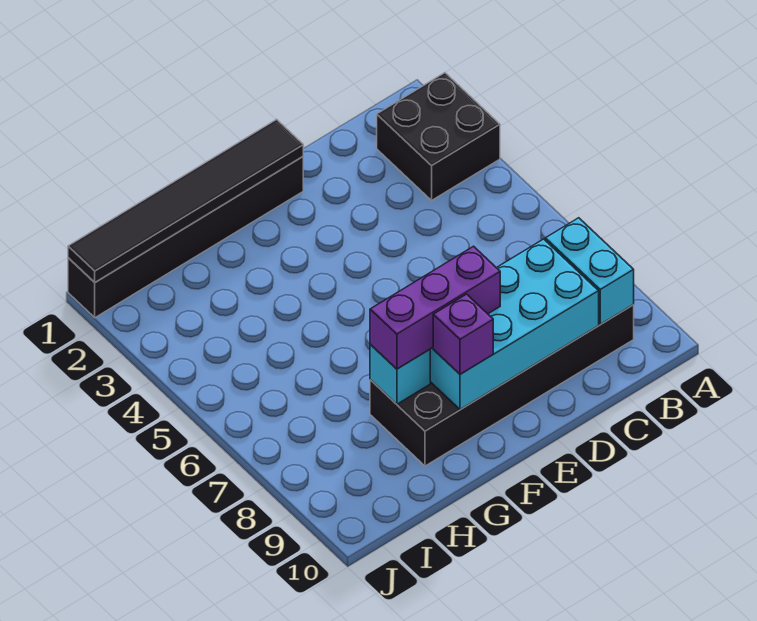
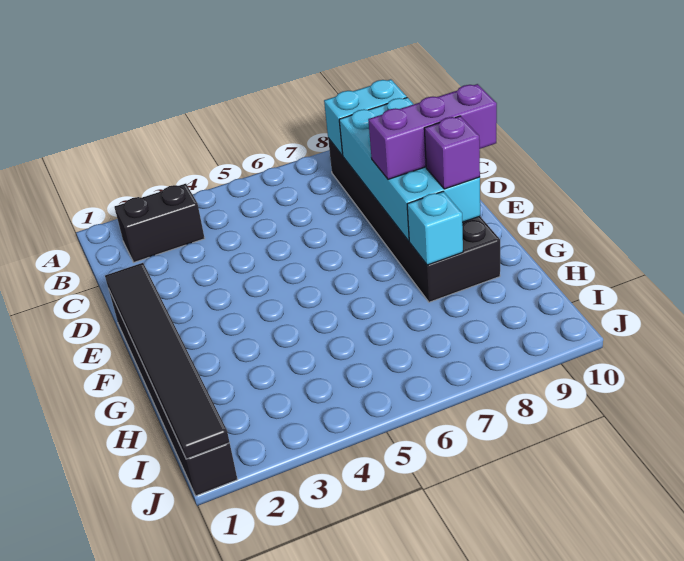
black brick A2:B3 level 1 -> black brick B2:B3 level 1
purple brick E8:G8 level 3 -> purple brick E8:E10 level 3

